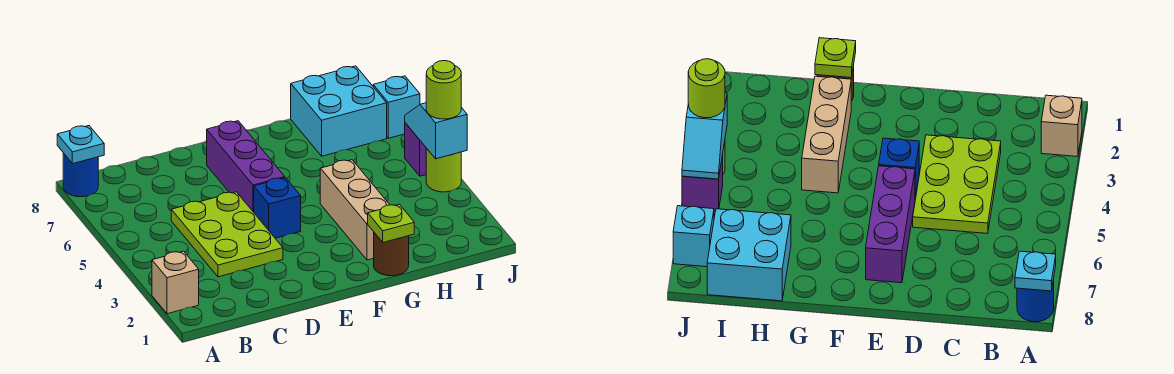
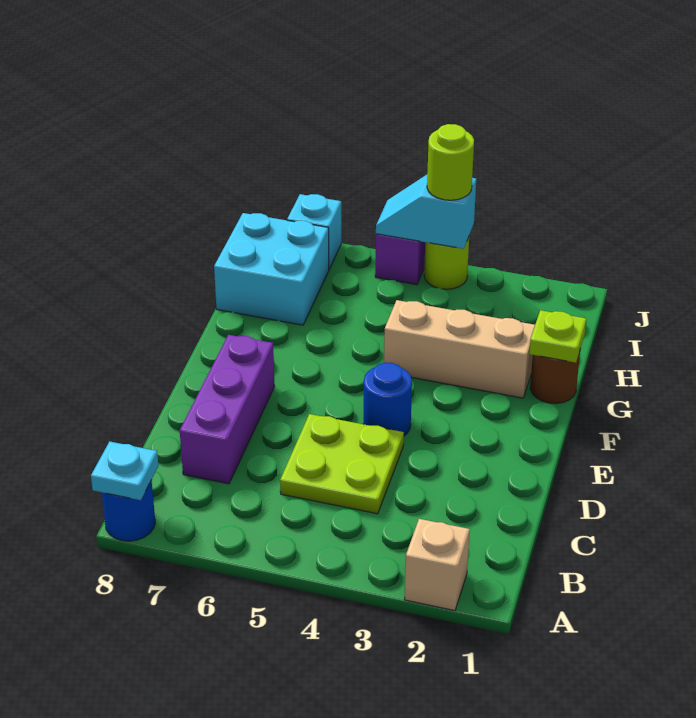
lime plate C3:D5 level 1 -> lime plate C4:D5 level 1
blue brick E4 level 1 -> blue round brick E4 level 1
purple brick E5:E7 level 1 -> purple brick C7:E7 level 1

